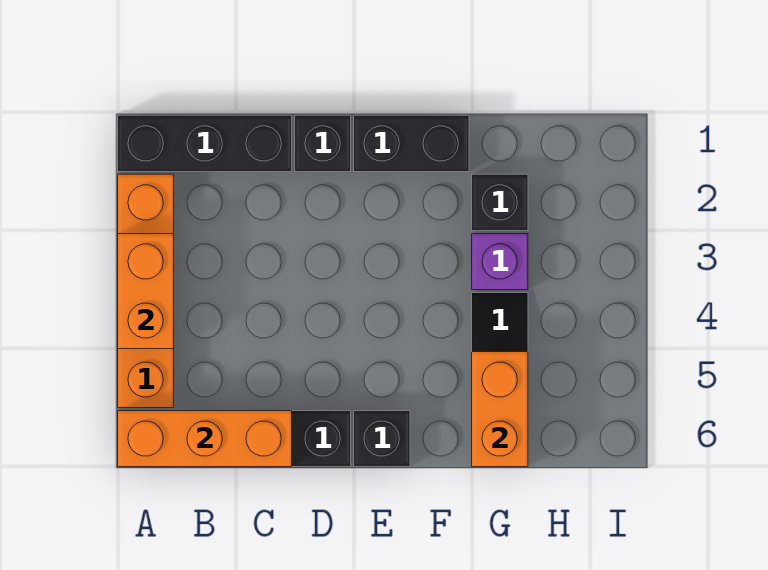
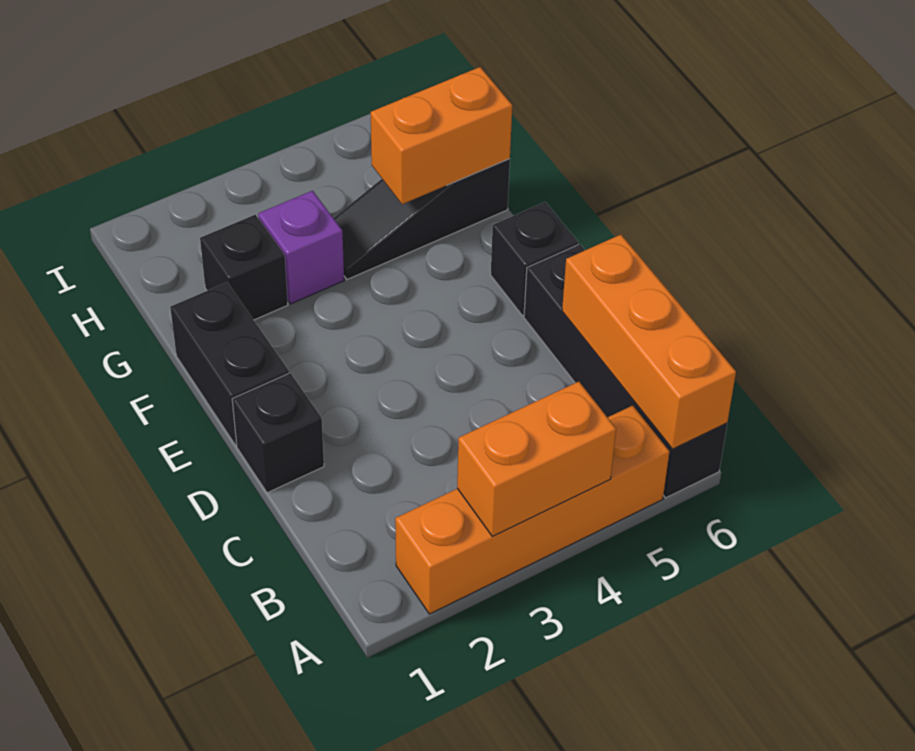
black brick A1:C1 level 1 -> none

